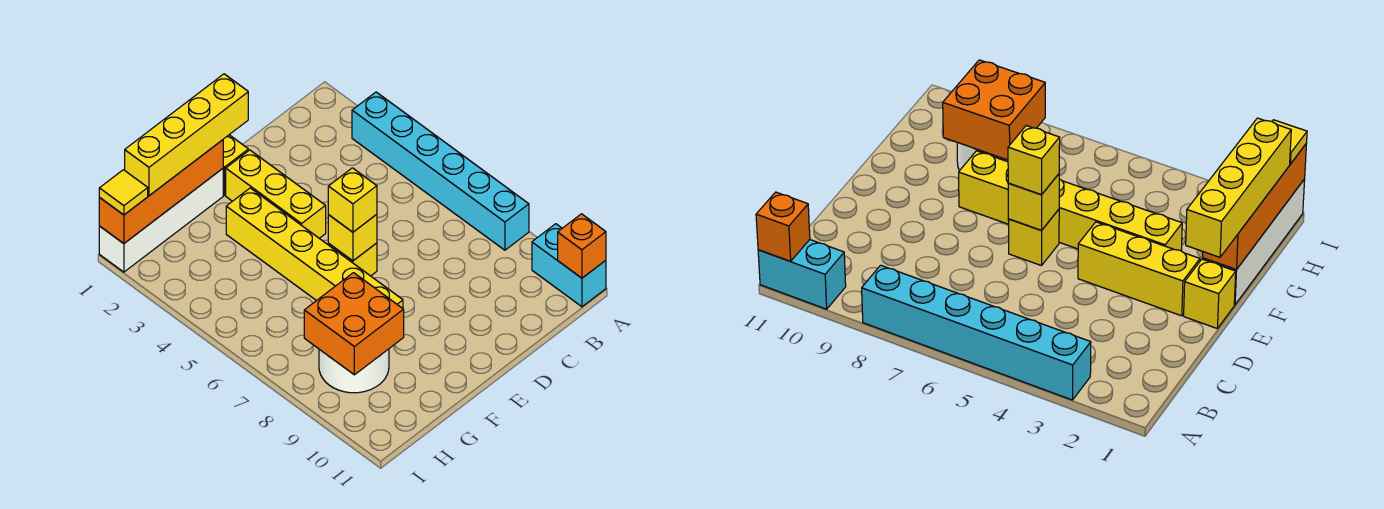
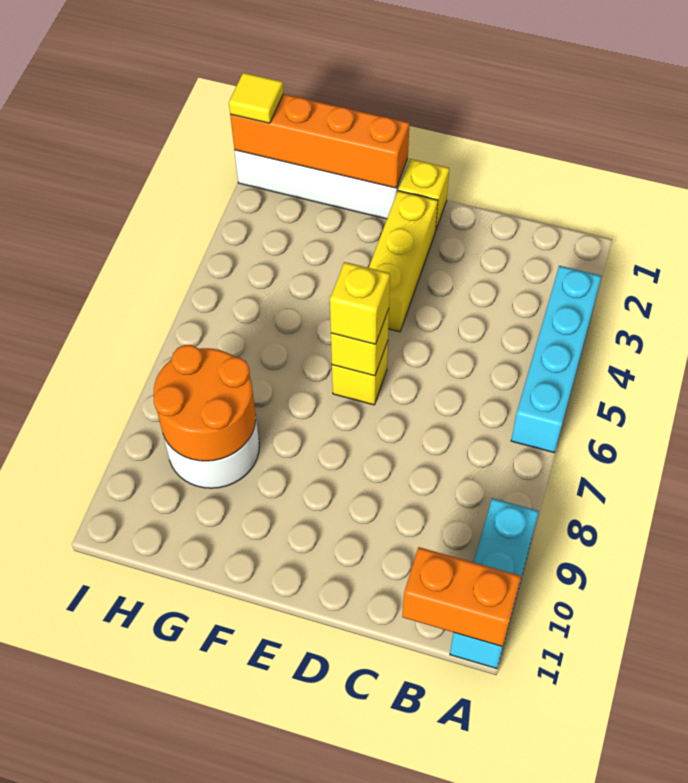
cyan brick A3:A8 level 1 -> cyan brick A3:A6 level 1
cyan brick A10:A11 level 1 -> cyan brick A9:A11 level 1
orange brick A11 level 2 -> orange brick A11:B11 level 2
yellow brick E1:H1 level 3 -> none
yellow brick F3:F8 level 1 -> none
orange brick G8:H9 level 2 -> orange round brick G8:H9 level 2

